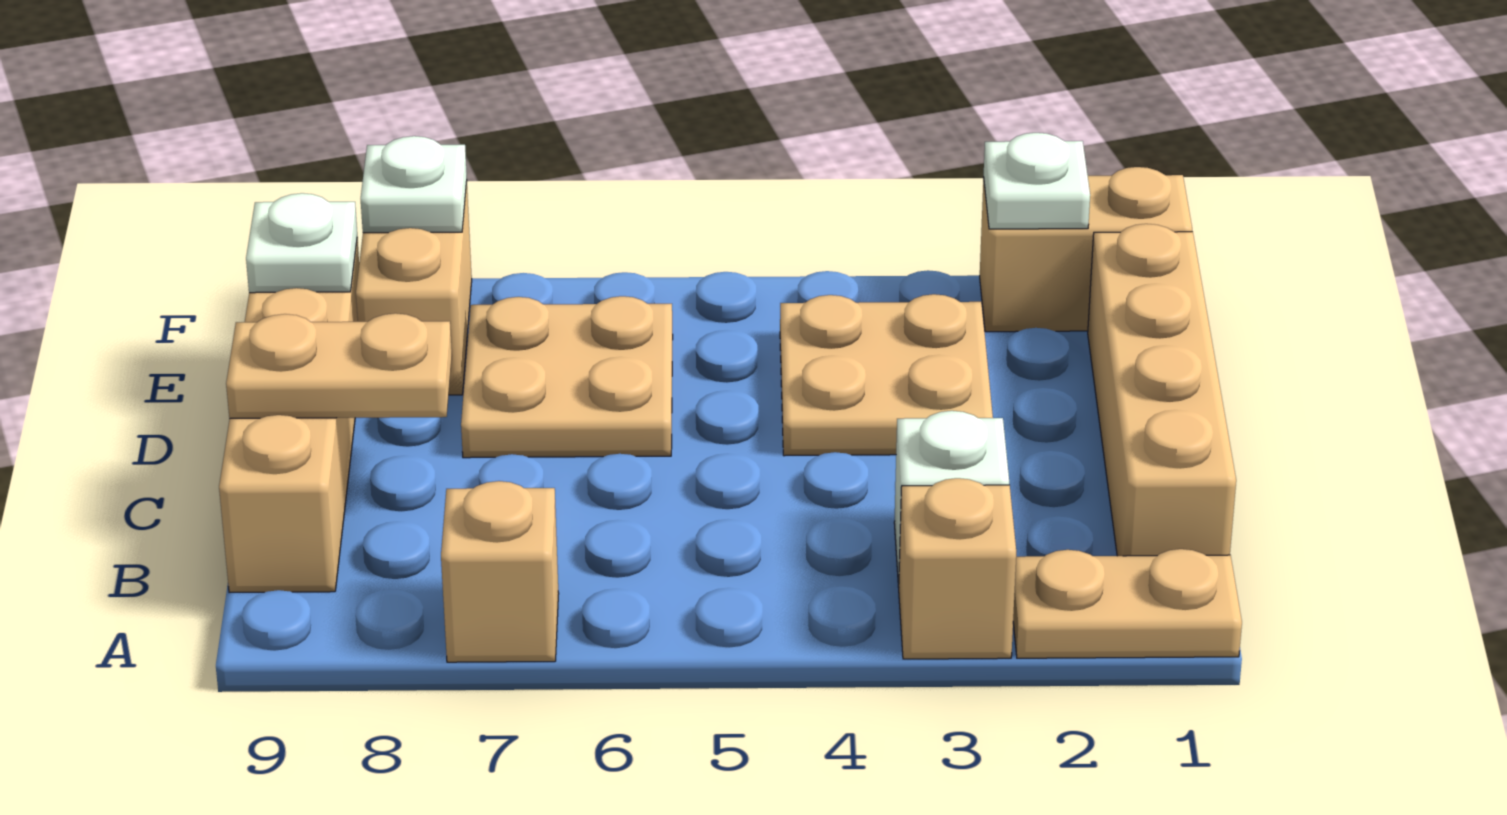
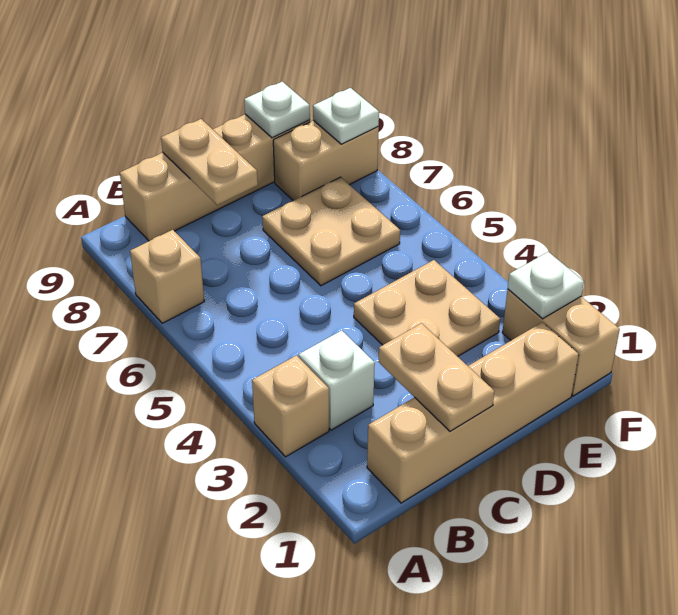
tan plate A1:A2 level 1 -> tan plate C1:C2 level 2

